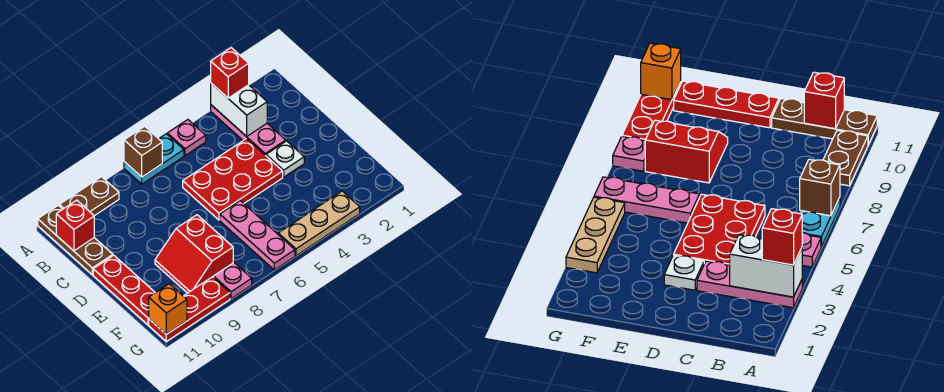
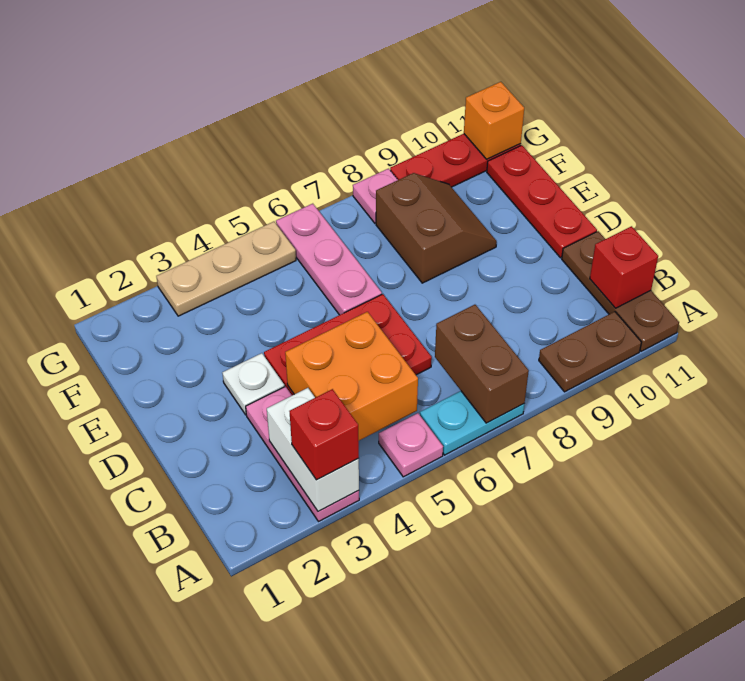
brown brick A7 level 2 -> brown brick A7:B7 level 2
none -> orange brick B4:C5 level 2
red slope E8:F9 level 1 top 8 -> brown slope E8:F9 level 1 top 8

